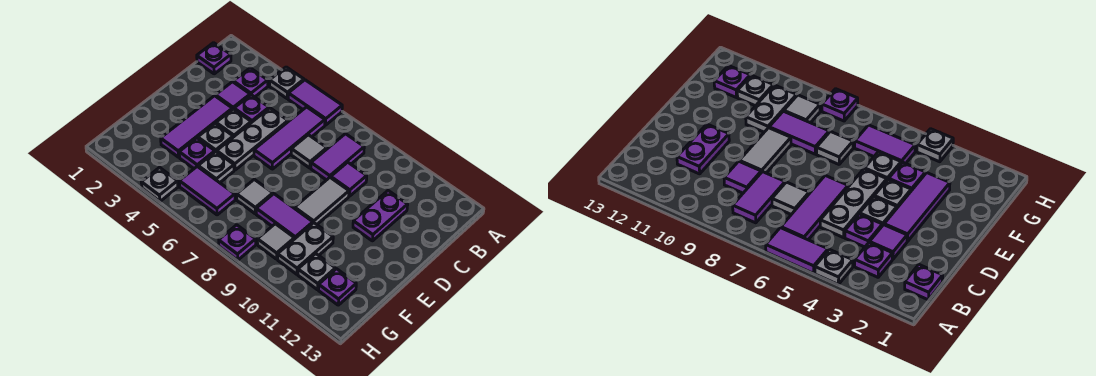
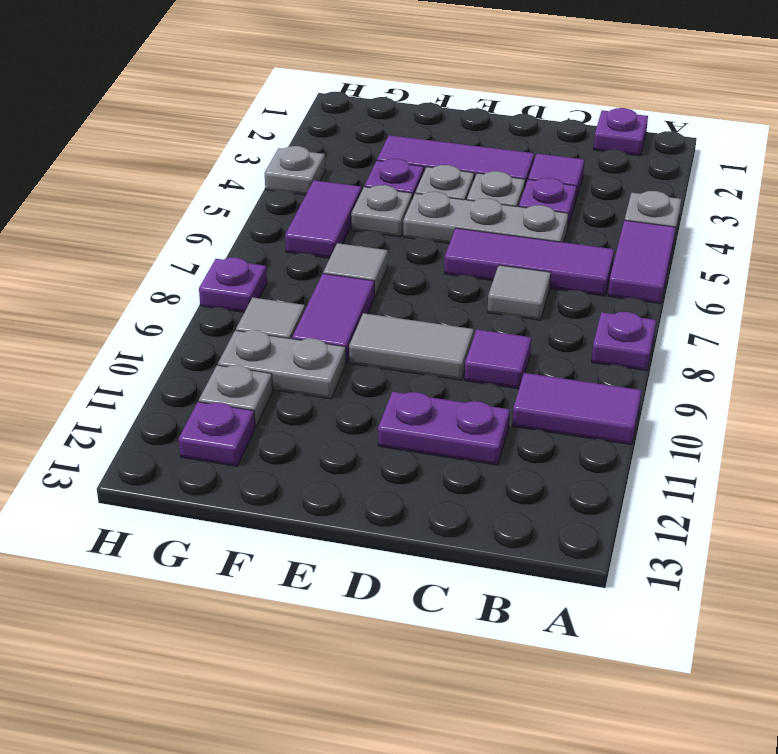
purple plate B3 level 1 -> purple plate A8 level 1
purple tile B8:C8 level 1 -> purple tile A10:B10 level 1

